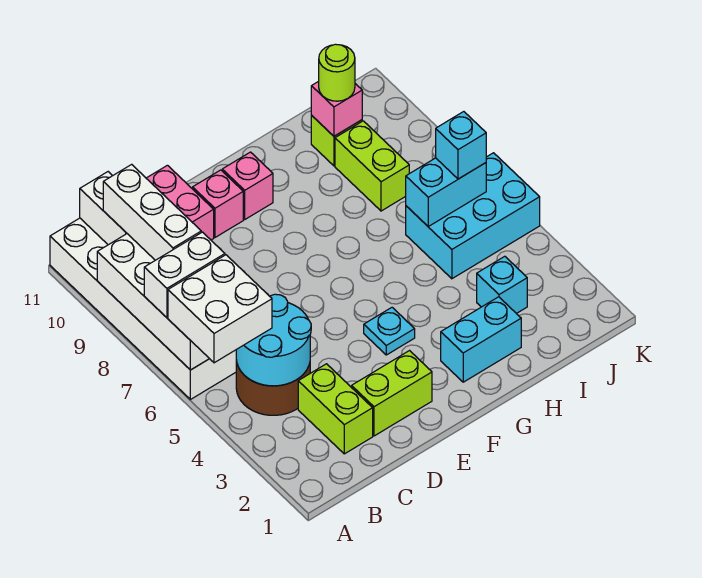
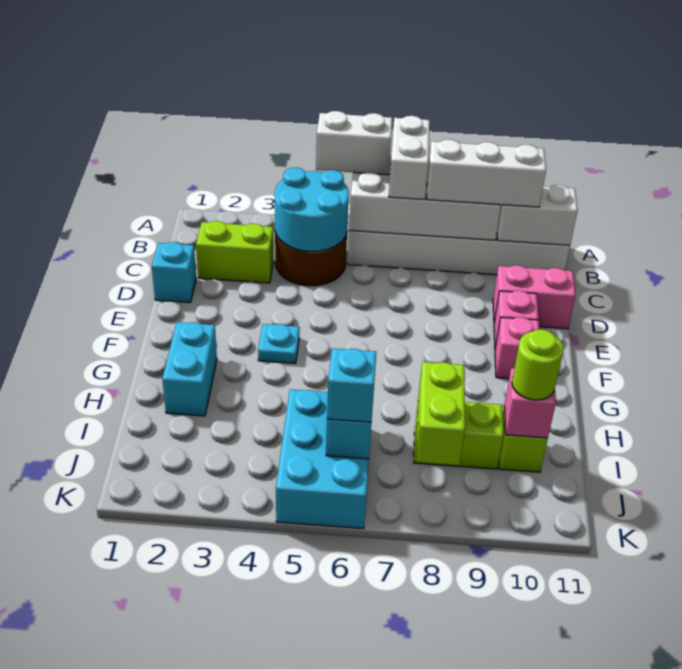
white brick A5:B6 level 3 -> white brick A5:A6 level 3
lime brick D2:E2 level 1 -> lime brick I8:J8 level 2
cyan brick I3 level 1 -> cyan brick D1 level 1

